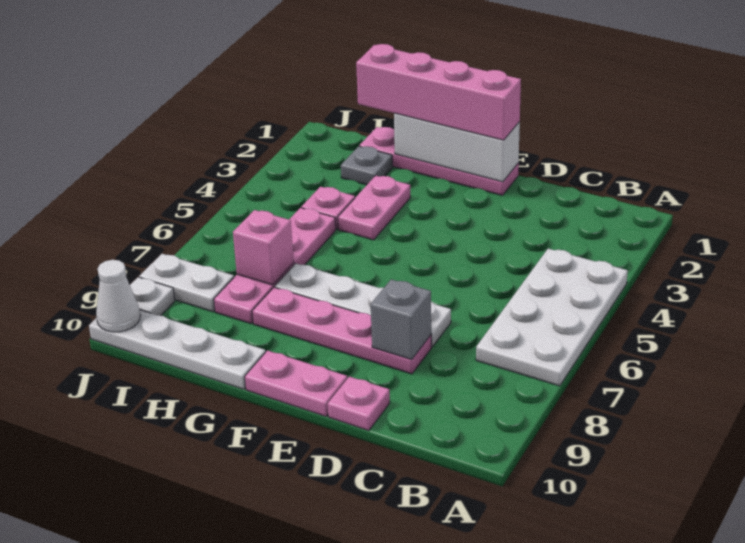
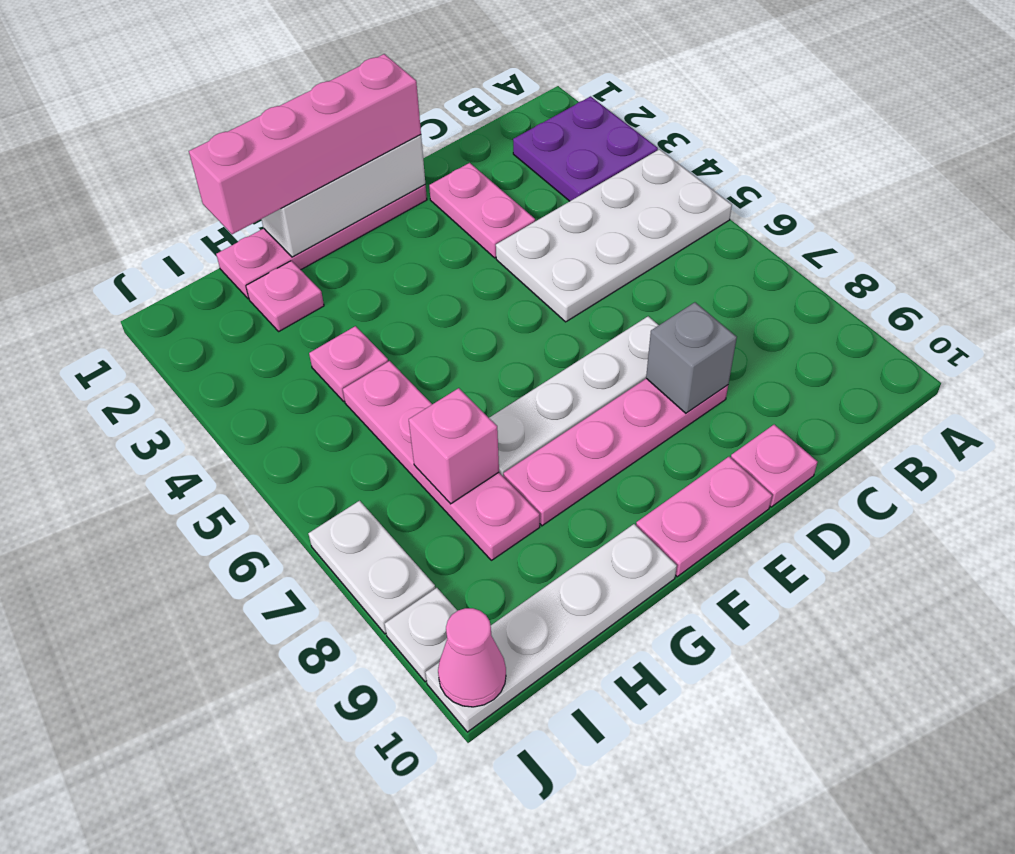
none -> purple plate A2:B3 level 1
white plate A4:B7 level 1 -> white plate A4:D5 level 1
pink plate G3:G4 level 1 -> pink plate D2:D3 level 1
grey plate H2 level 1 -> pink plate H2 level 1
white plate I8:J8 level 1 -> white plate J7:J8 level 1
white cone J10 level 2 -> pink cone J10 level 2

